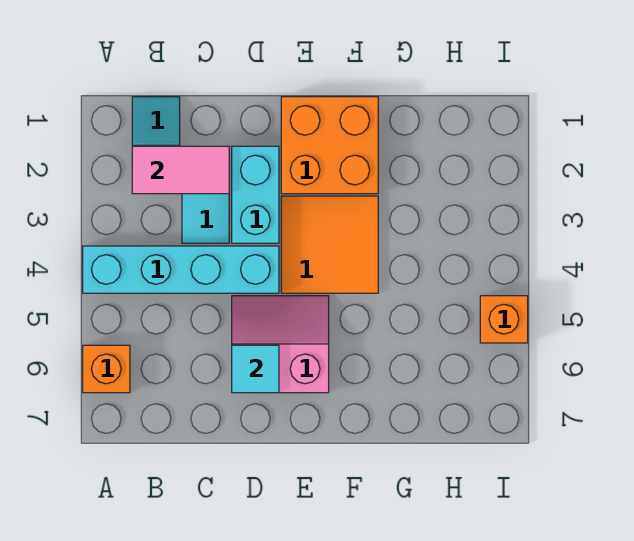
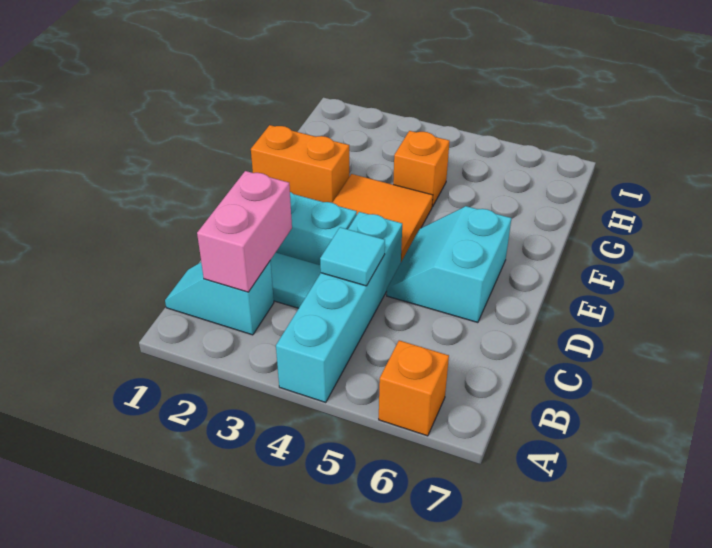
pink tile B2:C2 level 2 -> pink brick B2:C2 level 2
pink slope D5:E6 level 1 top 6 -> cyan slope D5:E6 level 1 top 6
cyan tile D6 level 2 -> cyan tile C4 level 2
orange brick E1:F2 level 1 -> orange brick F1:F2 level 1
orange brick I5 level 1 -> orange brick G4 level 1

